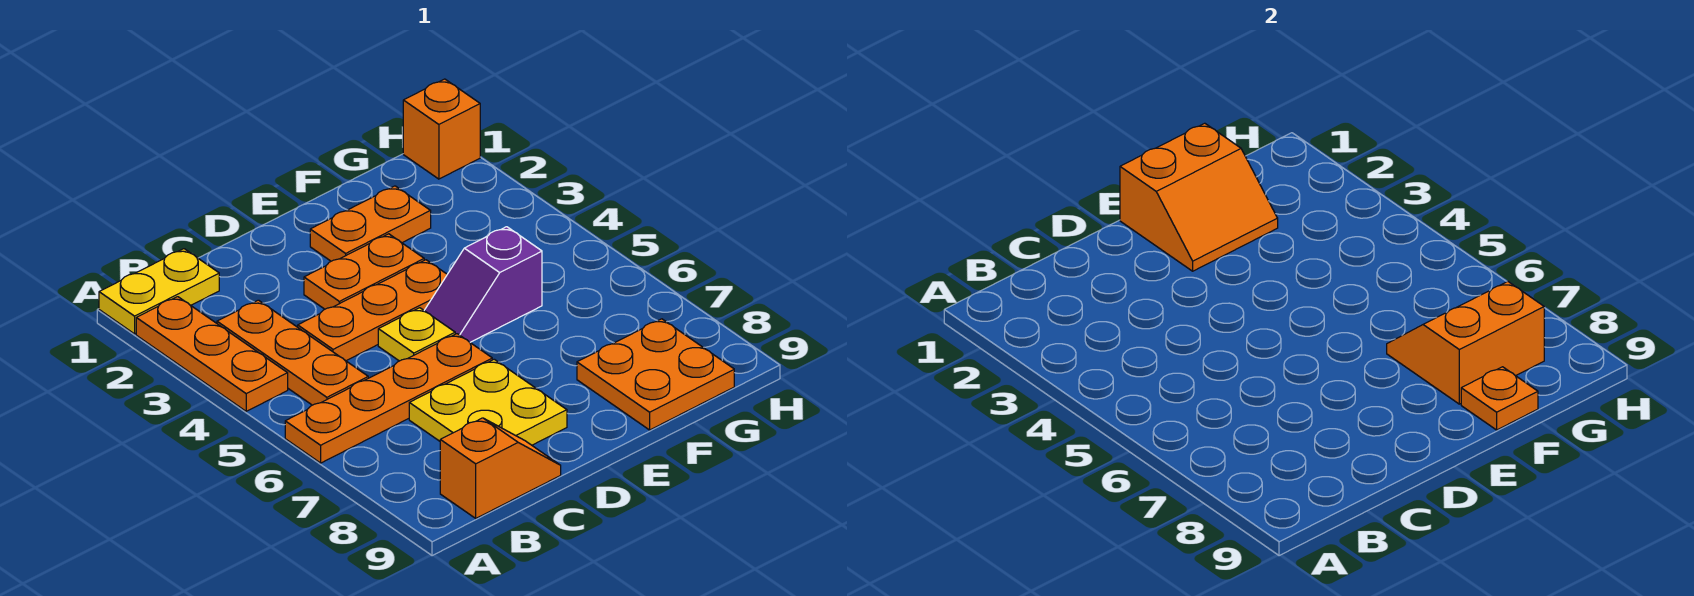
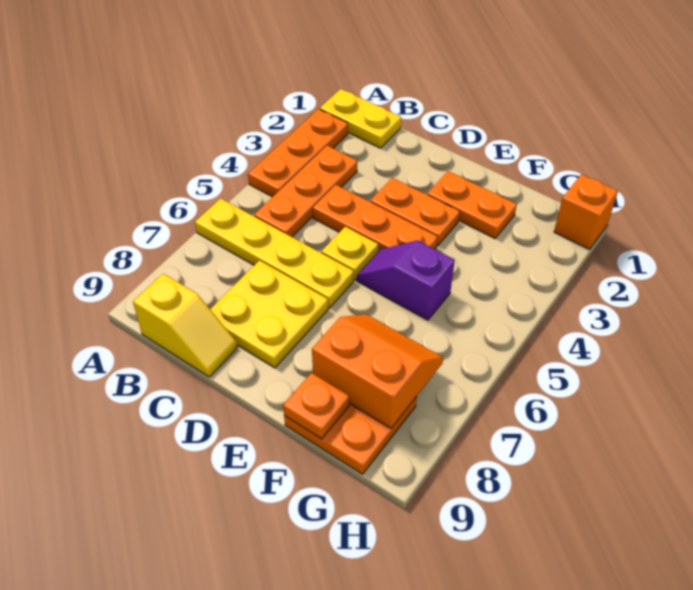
orange plate A6:D6 level 1 -> yellow plate A6:D6 level 1
orange slope B9:C9 level 1 top B -> yellow slope B9:C9 level 1 top B
orange slope E1:F2 level 2 top 1 -> none

